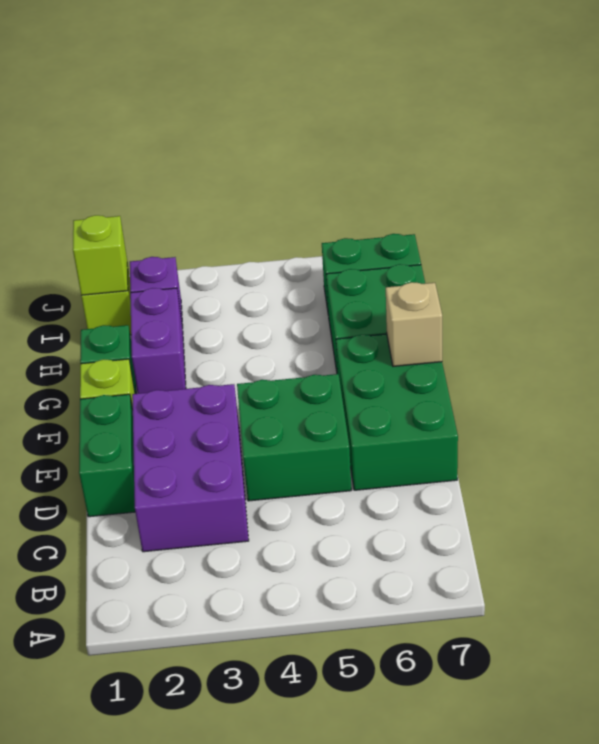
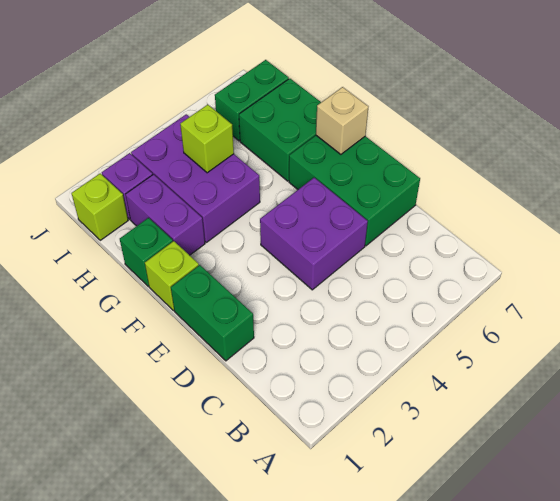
purple brick C2:E3 level 1 -> purple brick G3:I4 level 1
green brick D4:E5 level 1 -> purple brick D4:E5 level 1
lime brick I1 level 2 -> lime brick H4 level 2

